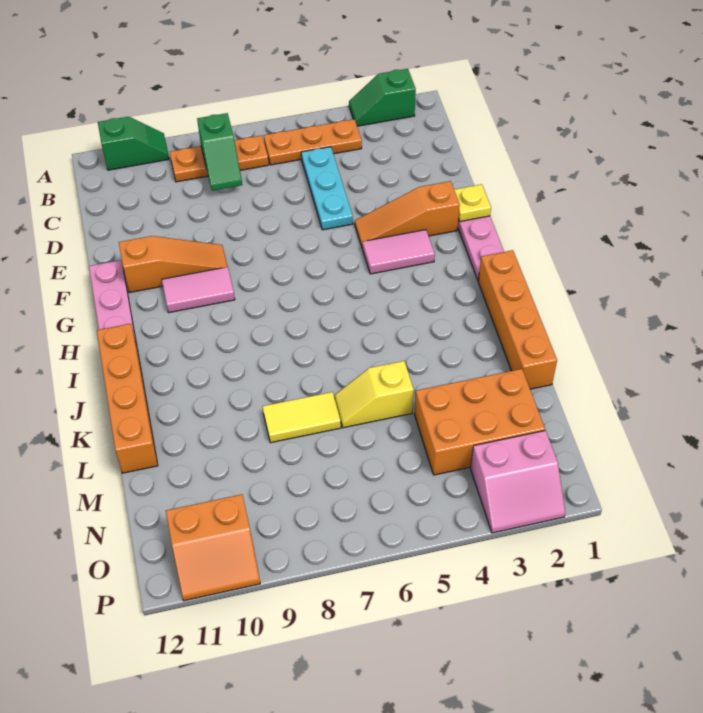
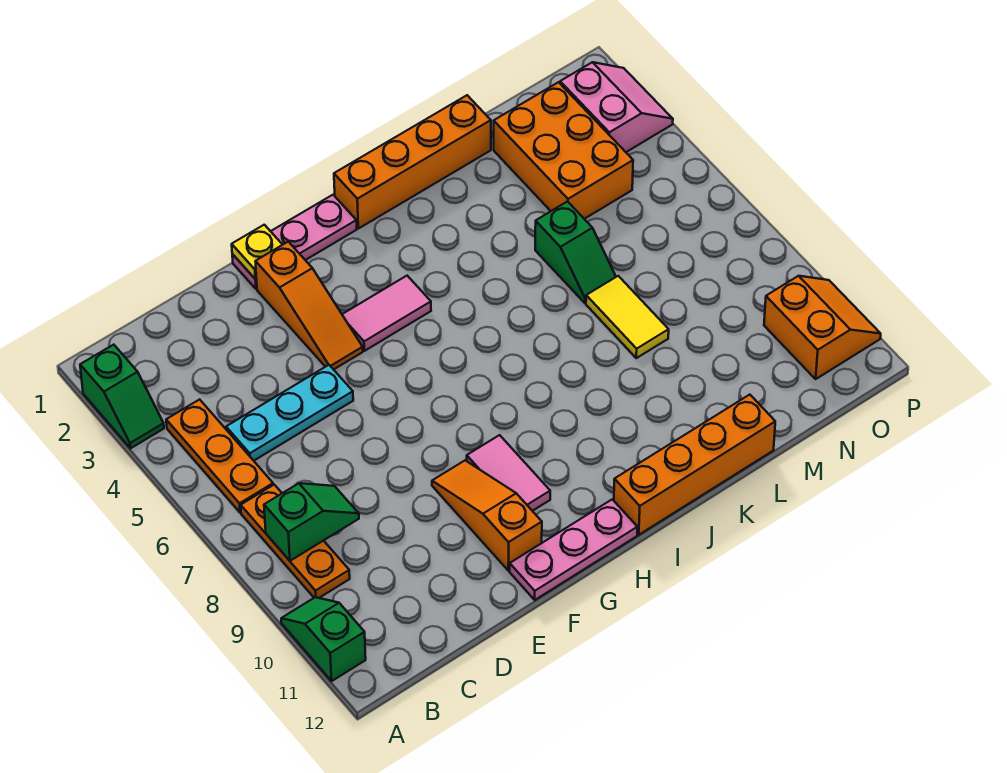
pink tile G3:G4 level 1 -> pink tile G4:H4 level 1
yellow slope L5:L6 level 1 top 5 -> green slope L5:L6 level 1 top 5

